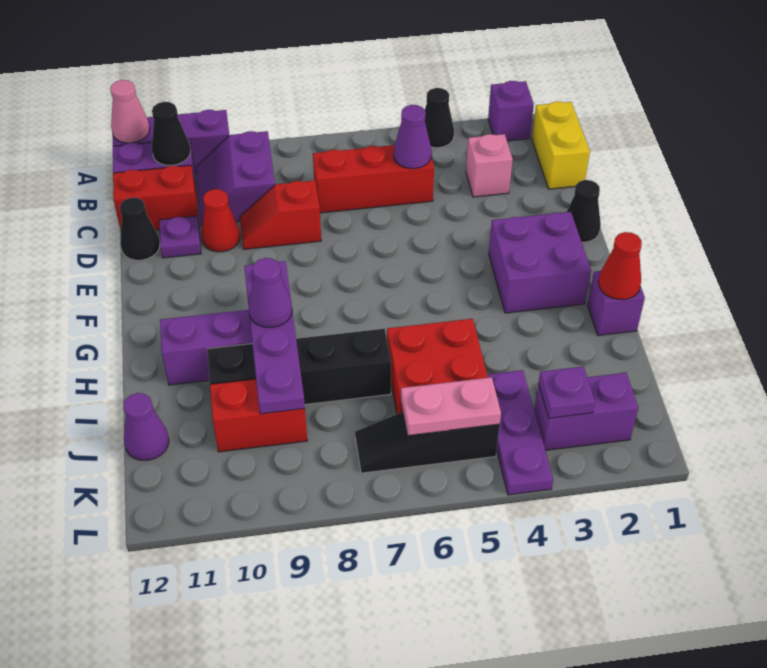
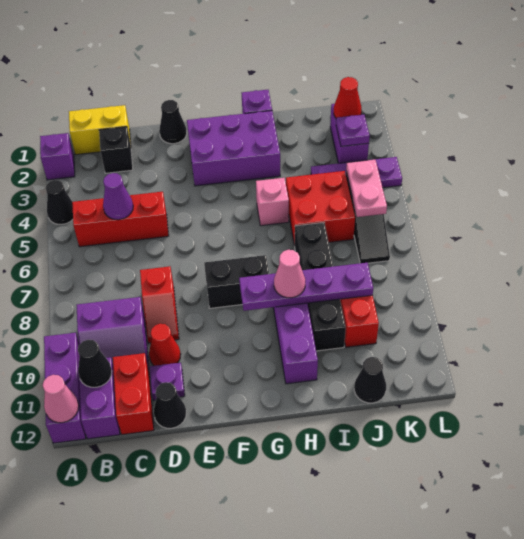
none -> black brick C2 level 1
pink brick C3 level 1 -> pink brick H5 level 1
red brick C5:C7 level 1 -> red brick B5:D5 level 1
purple brick F2:G3 level 1 -> purple brick F2:H3 level 1
none -> black brick F8:G8 level 1
red cone H1 level 2 -> red cone K2 level 2
purple cone H9 level 3 -> pink cone H9 level 3
purple cone J12 level 1 -> black cone J12 level 1

